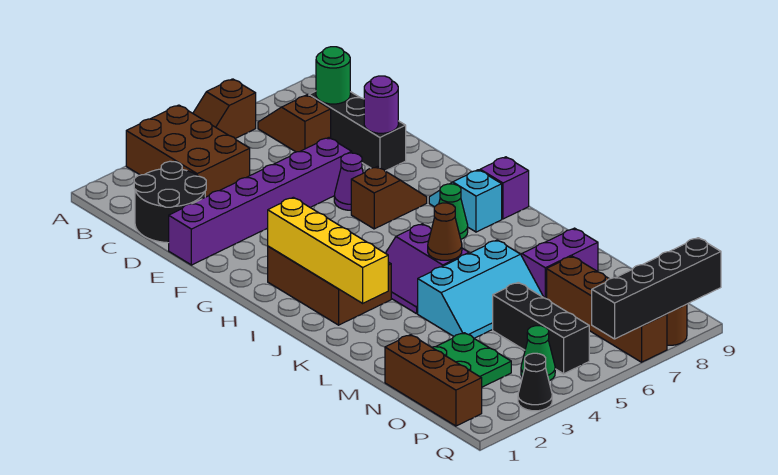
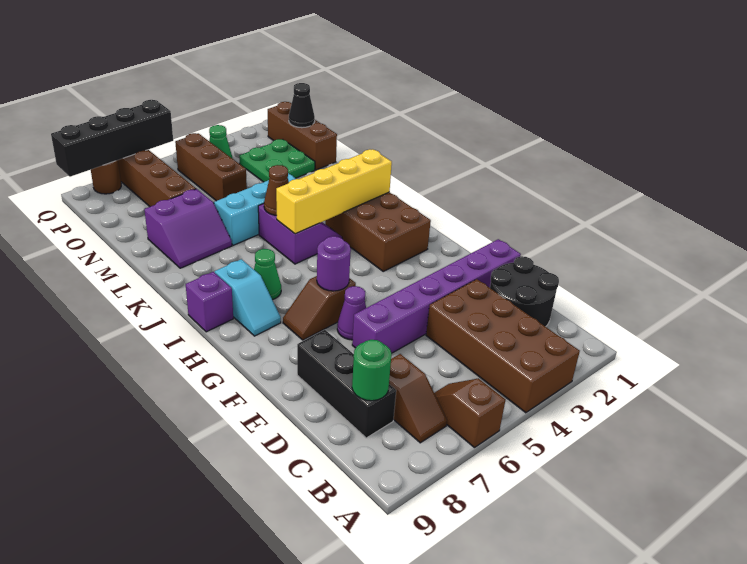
brown brick A3:C4 level 1 -> brown brick A3:D4 level 1
brown slope A5:A6 level 1 top 6 -> brown slope A6:B6 level 1 top A
purple round brick E8 level 2 -> purple round brick G6 level 2
yellow brick H2:K2 level 2 -> yellow brick J2:J5 level 2
black brick N5:P5 level 1 -> brown brick N5:P5 level 1
black cone Q3 level 1 -> black cone O1 level 2

